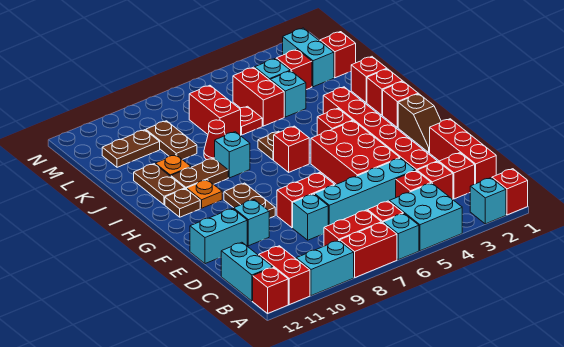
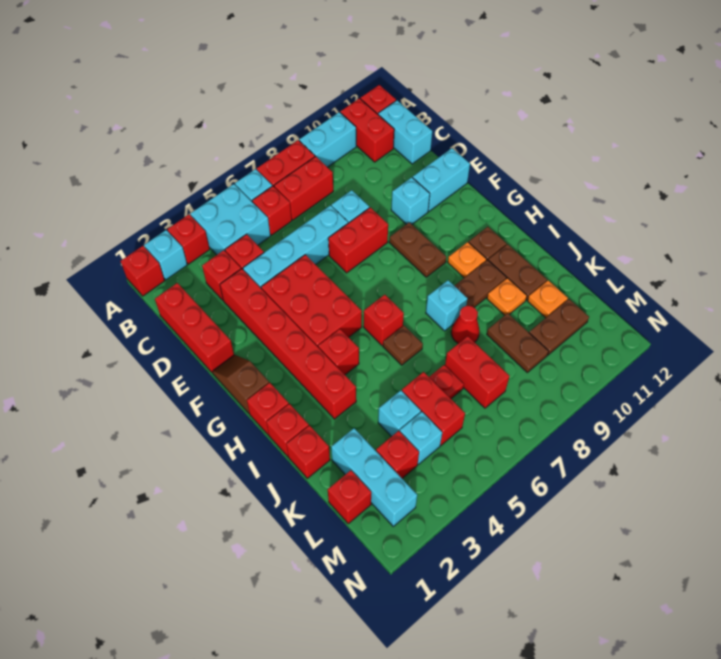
red brick C2 level 1 -> red brick A3 level 1
none -> orange plate K11 level 1
cyan brick L2:M2 level 1 -> cyan brick K2:M2 level 1

